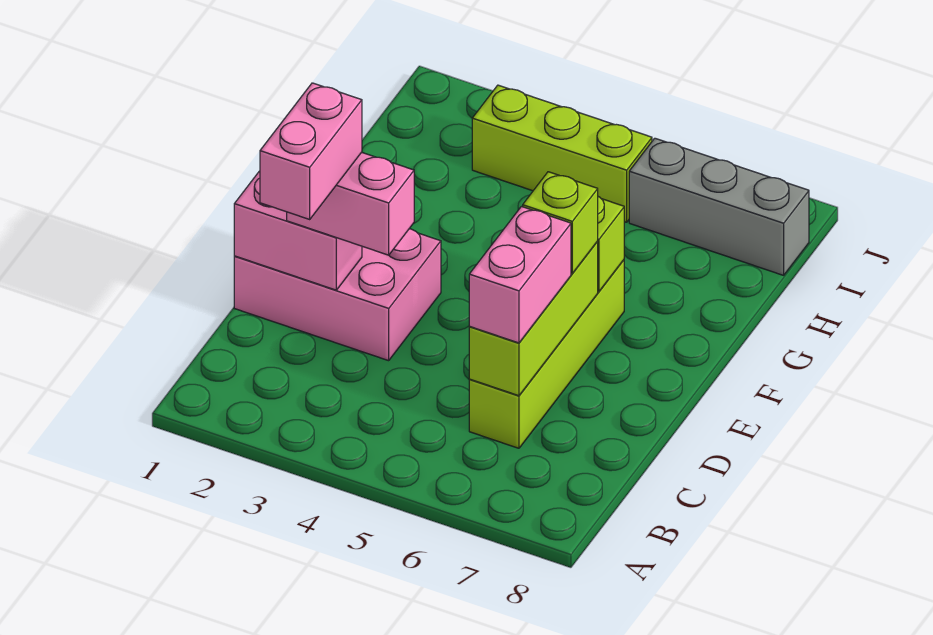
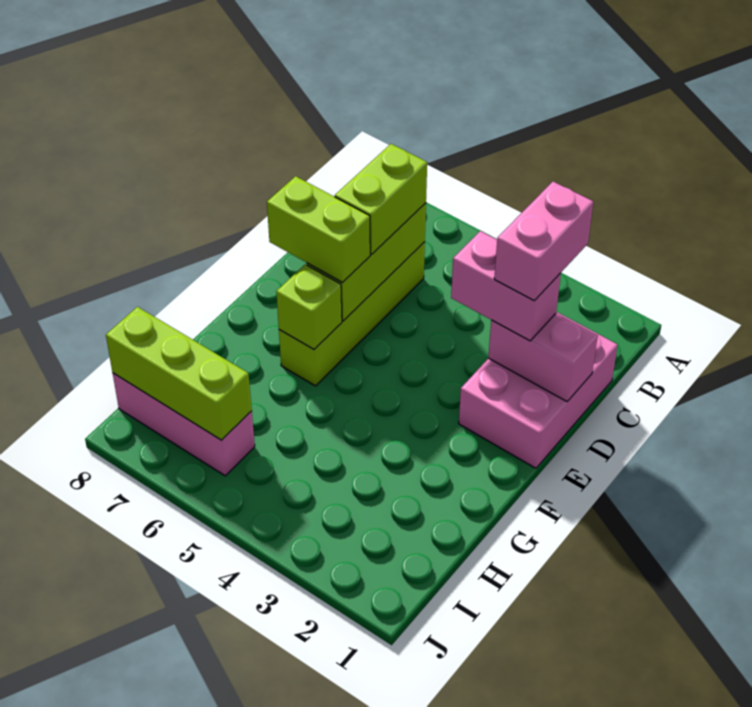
pink brick C6:D6 level 3 -> lime brick C6:D6 level 3
pink brick D1:E3 level 1 -> pink brick C1:E2 level 1
lime brick E6 level 3 -> lime brick E6:E7 level 3
lime brick I3:I5 level 1 -> lime brick I6:I8 level 2
grey brick I6:I8 level 1 -> pink brick I6:I8 level 1

